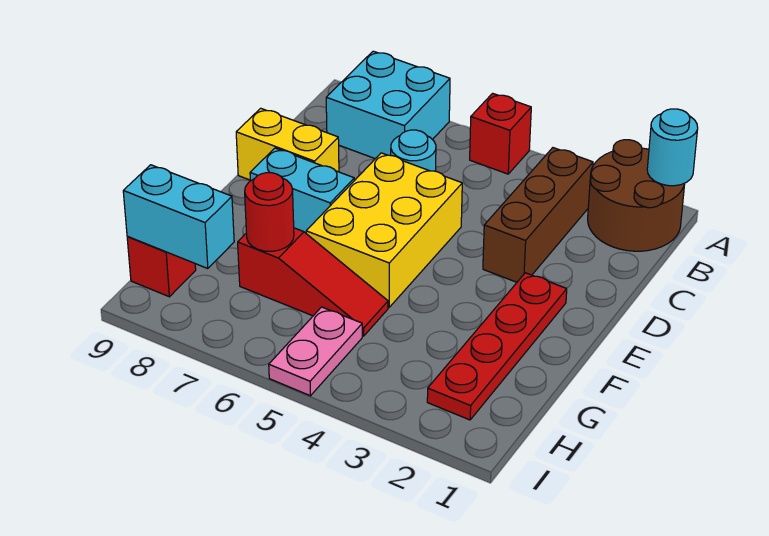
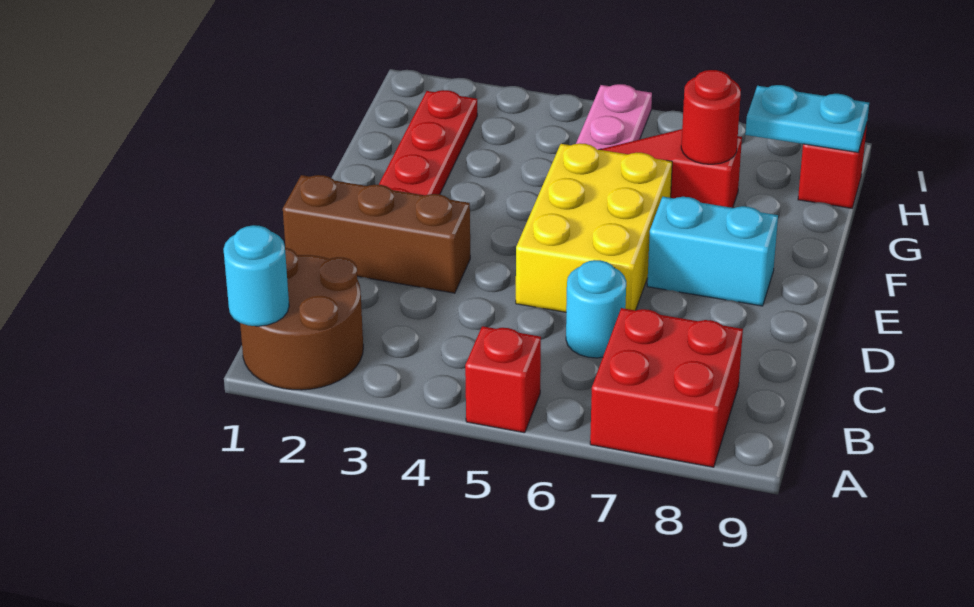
cyan brick A7:B8 level 1 -> red brick A7:B8 level 1
brown brick B3:D3 level 1 -> brown brick D1:D3 level 1
yellow brick D8:D9 level 1 -> none
cyan brick H8:H9 level 2 -> cyan plate H8:H9 level 2

